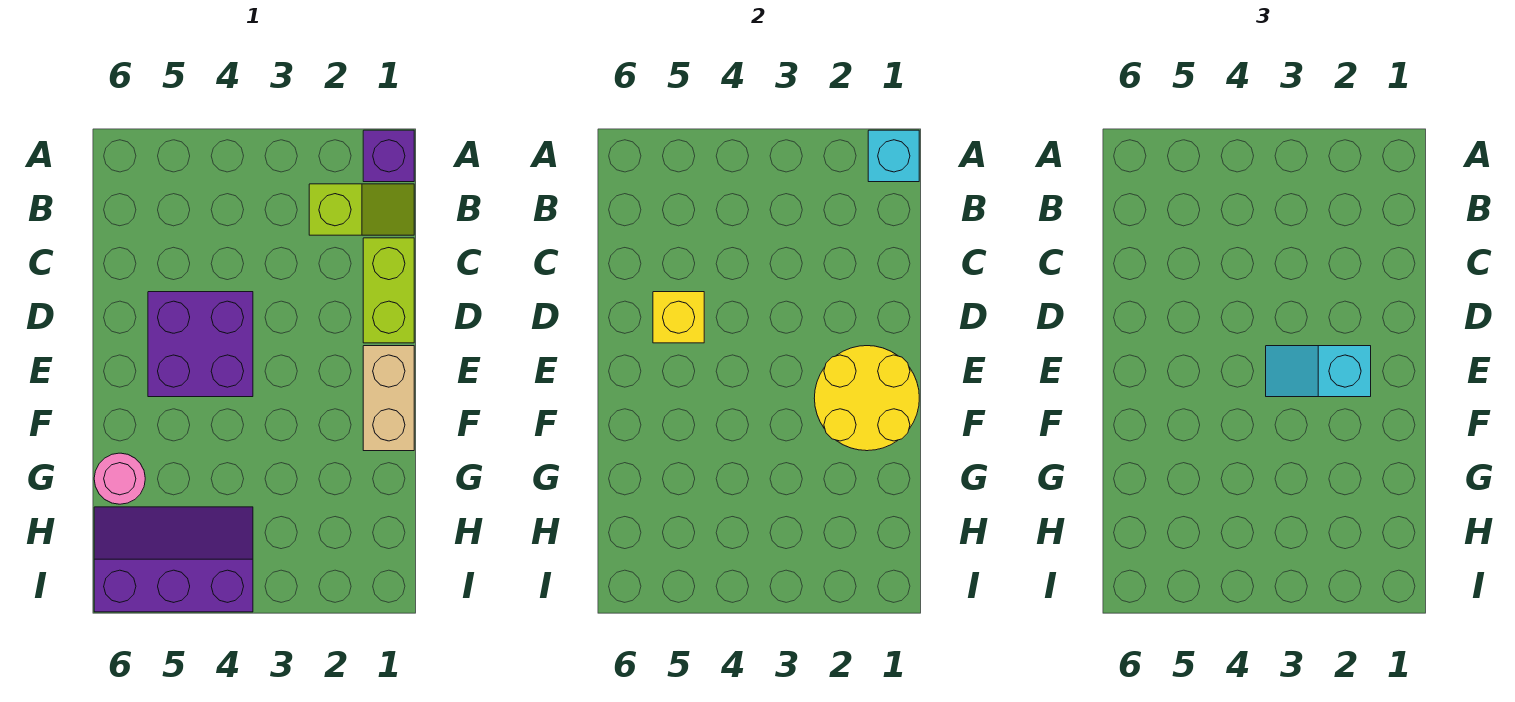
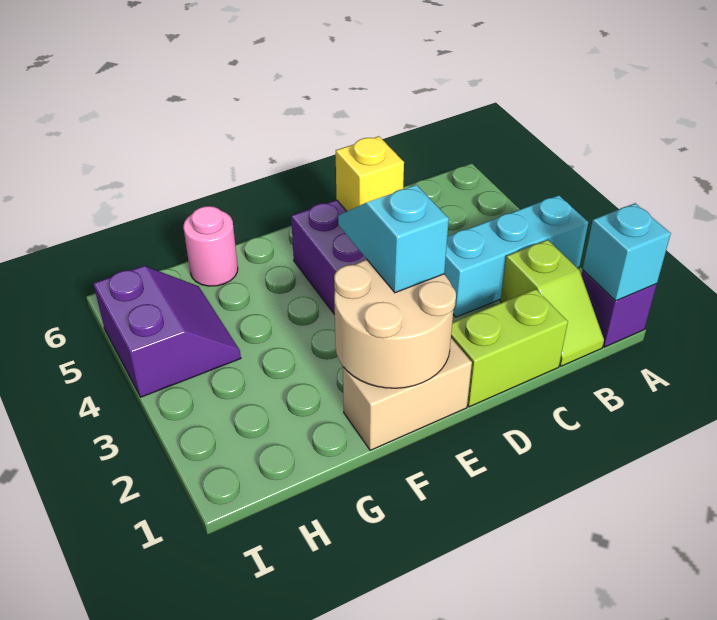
none -> cyan brick A3:C3 level 1
yellow round brick E1:F2 level 2 -> tan round brick E1:F2 level 2
purple slope H4:I6 level 1 top I -> purple slope H4:I5 level 1 top I

